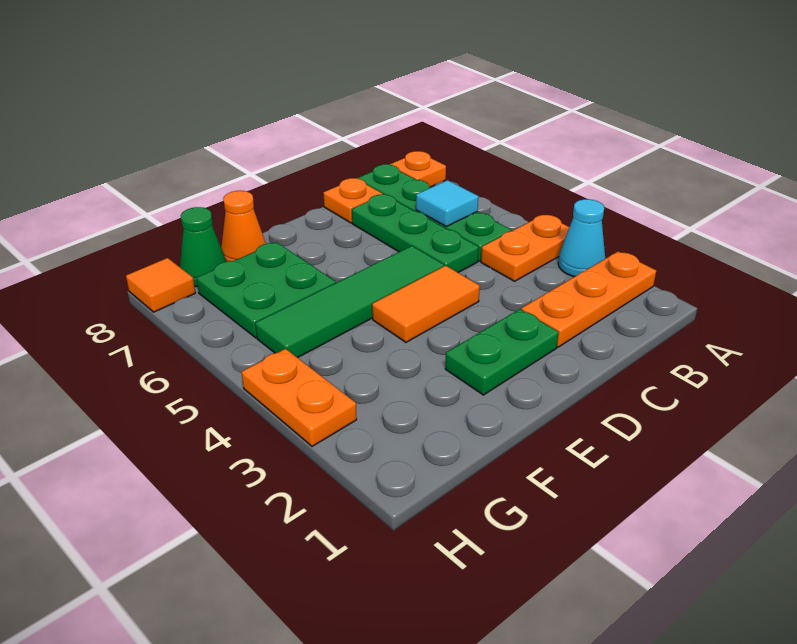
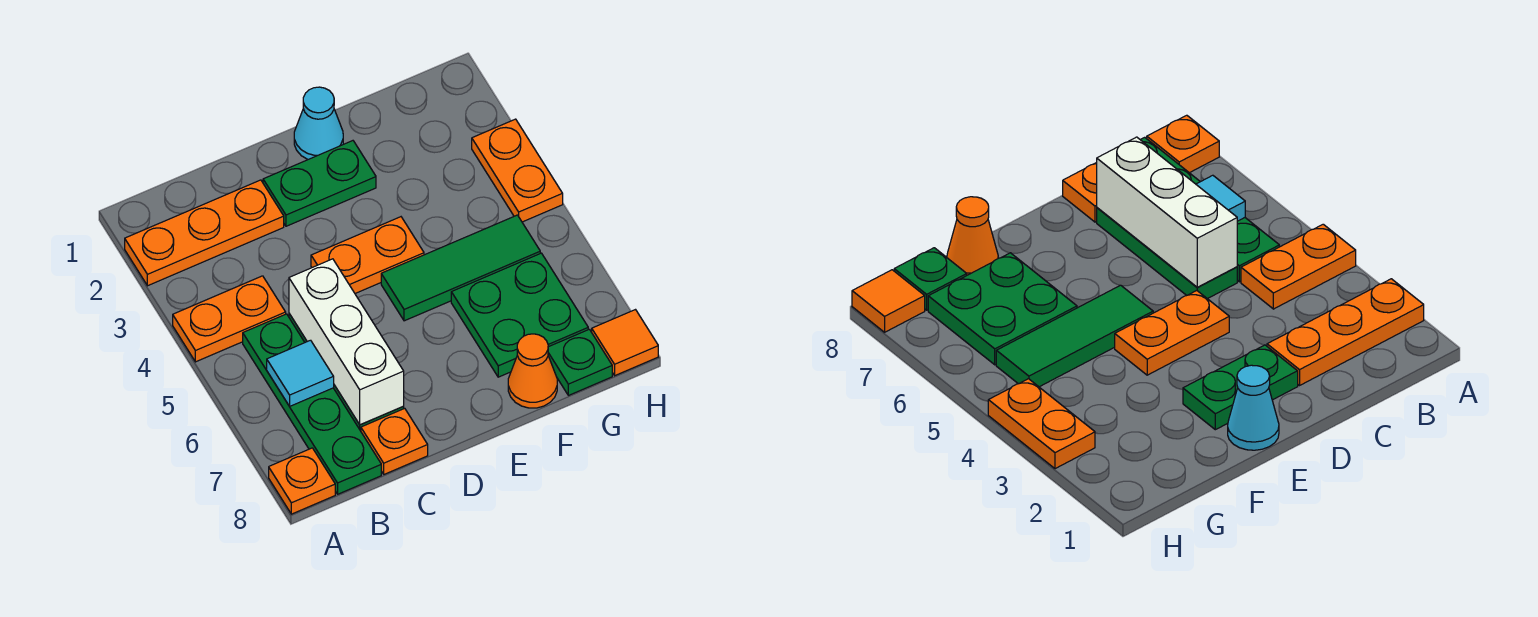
cyan cone A3 level 1 -> cyan cone E1 level 1
none -> white brick C5:C7 level 2
orange tile D4:E4 level 1 -> orange plate D4:E4 level 1
green tile D5:G5 level 1 -> green tile E5:G5 level 1
green cone G8 level 1 -> green plate G8 level 1

